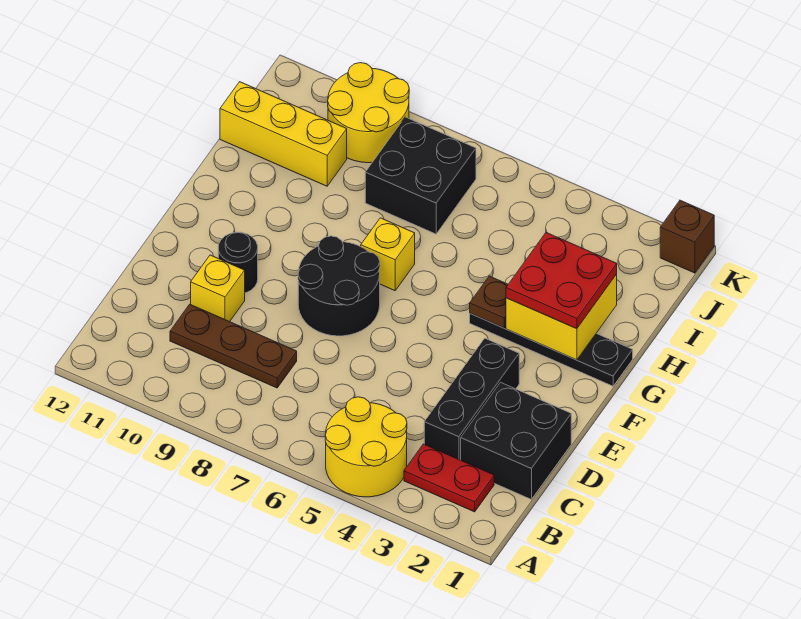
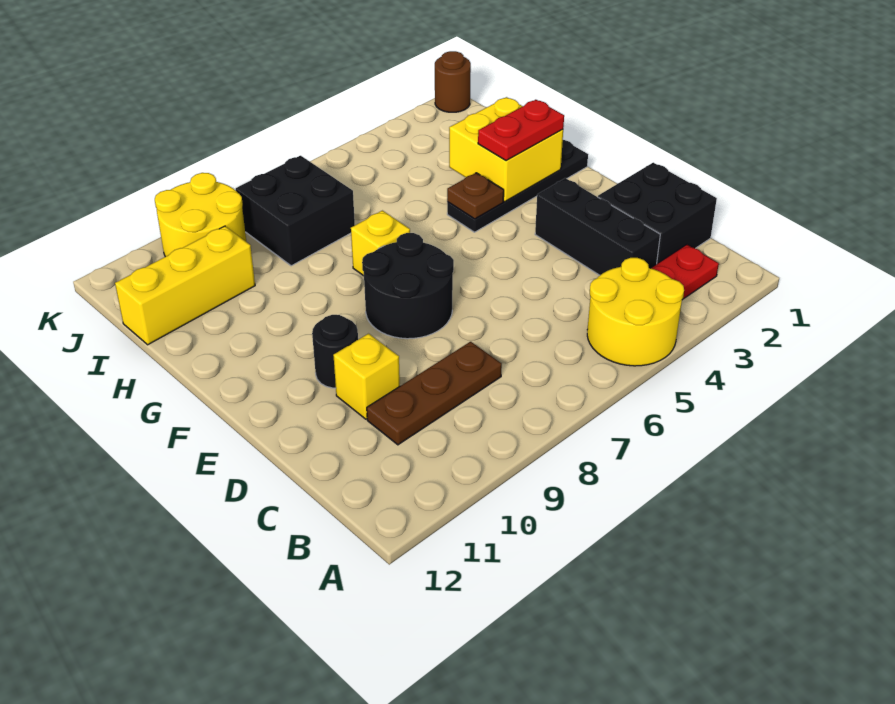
red plate G2:H3 level 3 -> red plate G2:G3 level 3
brown brick K1 level 1 -> brown round brick K1 level 1

